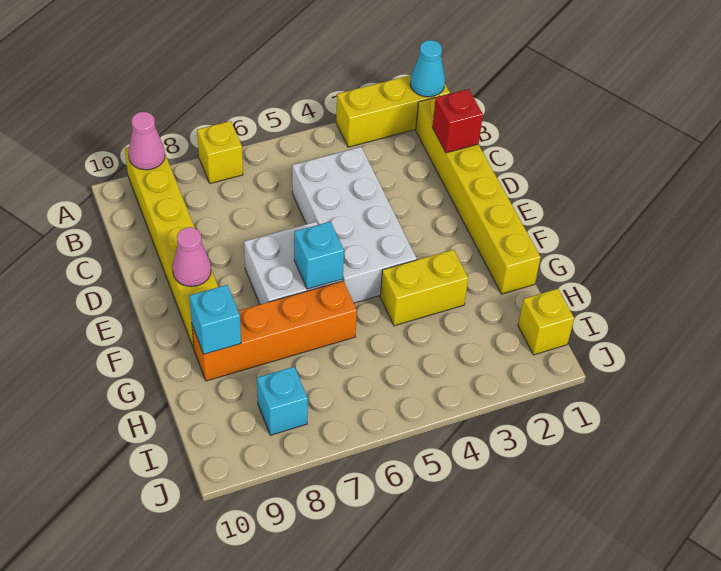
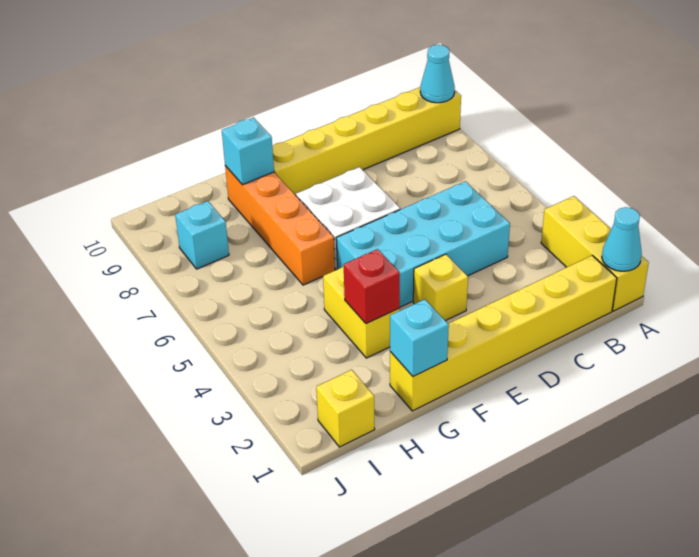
yellow brick A7 level 1 -> yellow brick E3 level 1
pink cone A9 level 2 -> cyan cone A9 level 2
red brick C1 level 2 -> red brick G3 level 2
white brick C4:F5 level 1 -> cyan brick C4:F5 level 1
pink cone E9 level 2 -> none
cyan brick F6 level 2 -> cyan brick G1 level 2

